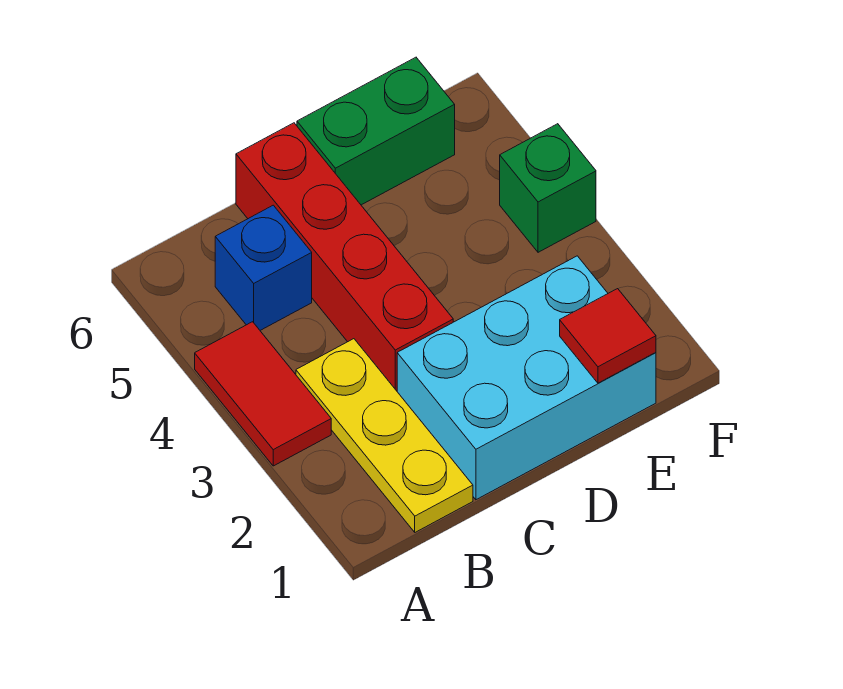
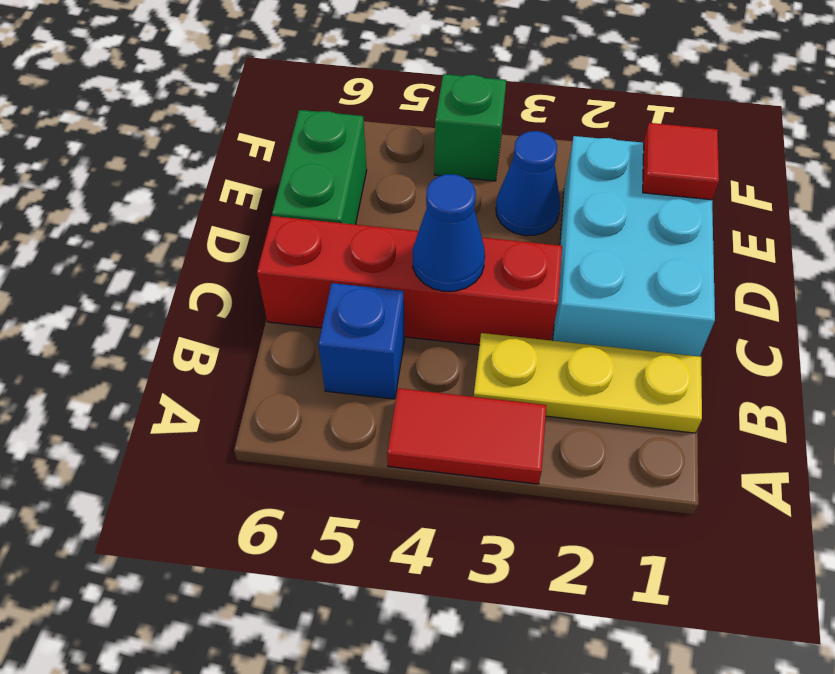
none -> blue cone C4 level 2
none -> blue cone E3 level 1

